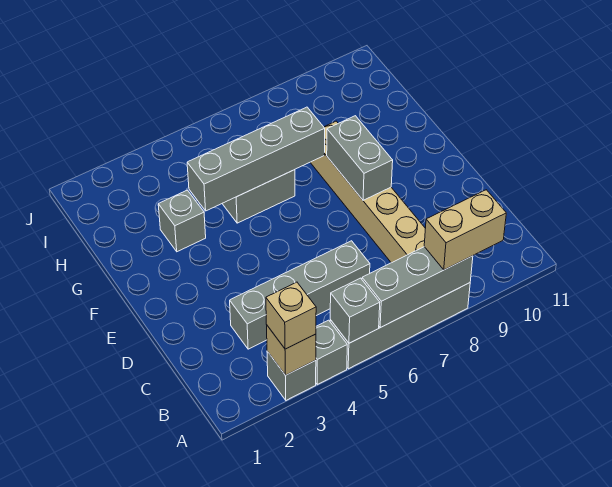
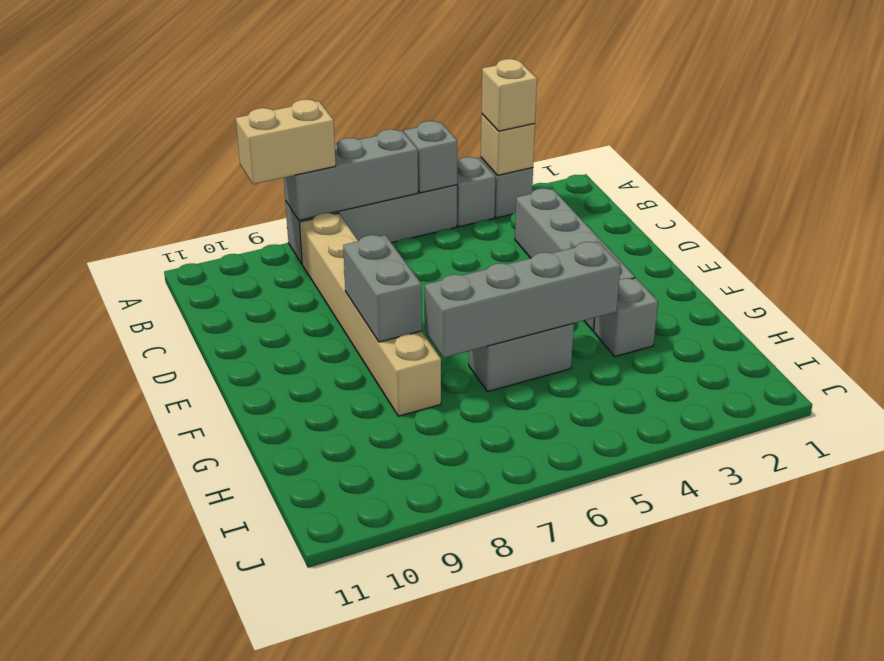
grey brick C3:C6 level 1 -> grey brick C3:F3 level 1

